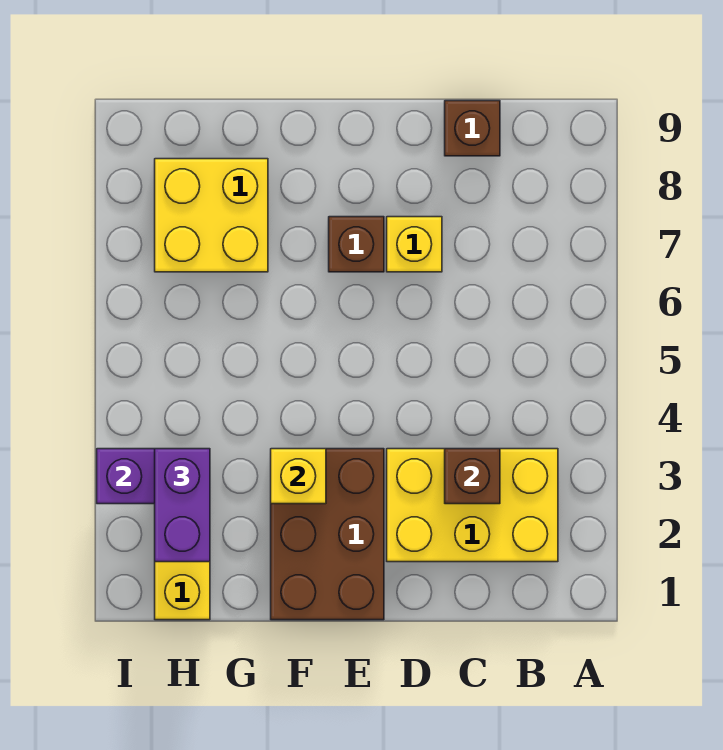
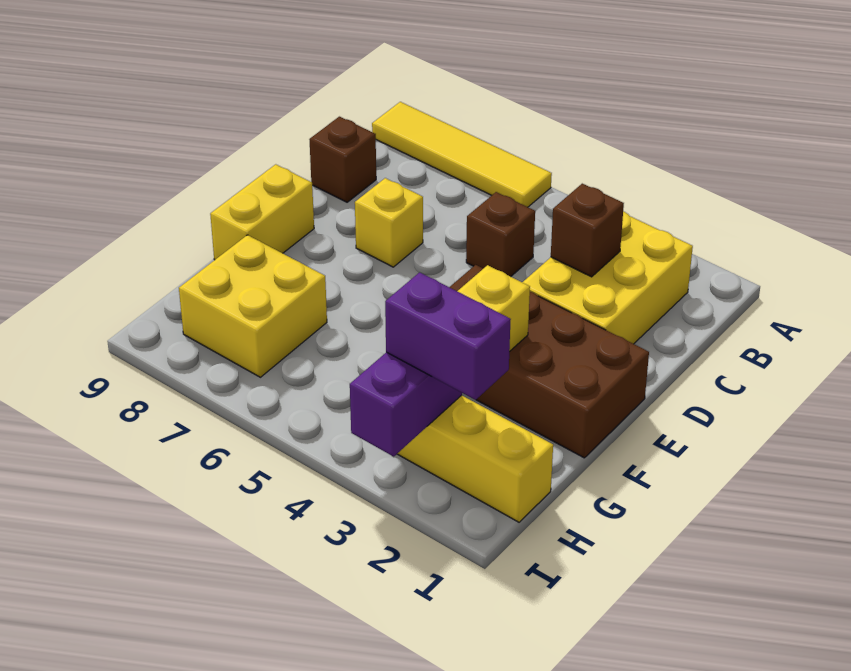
none -> yellow tile A6:A9 level 1
brown brick E1:F3 level 1 -> brown brick E1:F4 level 1
brown brick E7 level 1 -> brown brick C5 level 1
none -> yellow brick E9:F9 level 1

